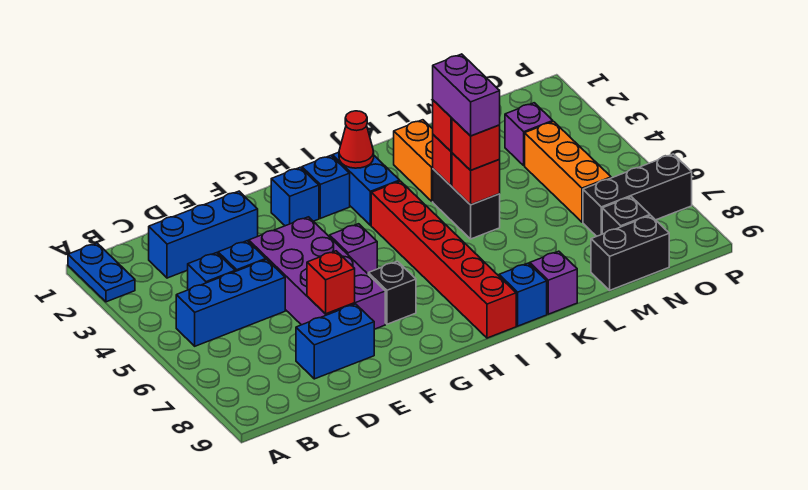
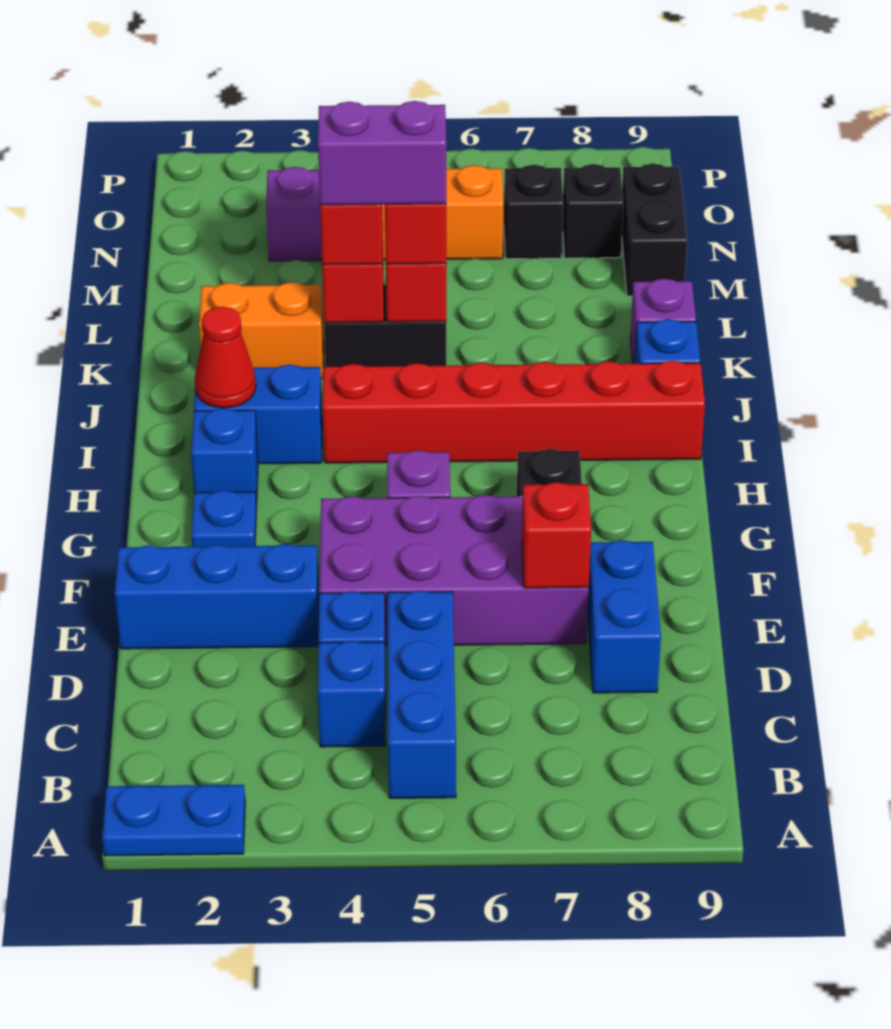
blue brick C2:E2 level 1 -> blue brick E1:E3 level 1
blue brick G2 level 1 -> blue plate G2 level 1
black brick N7:P7 level 1 -> black brick N7 level 1

